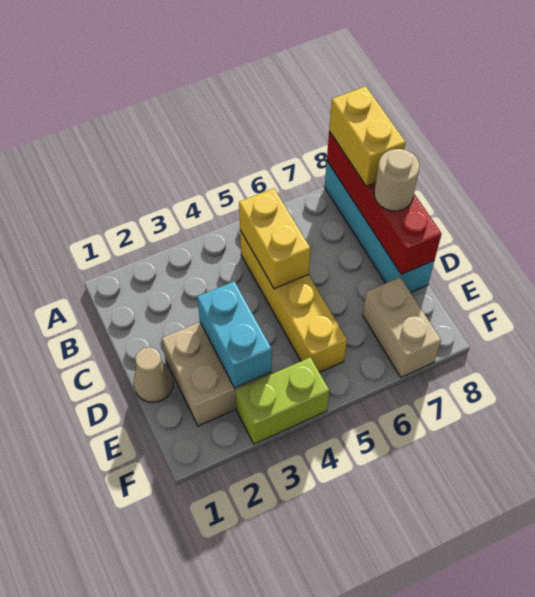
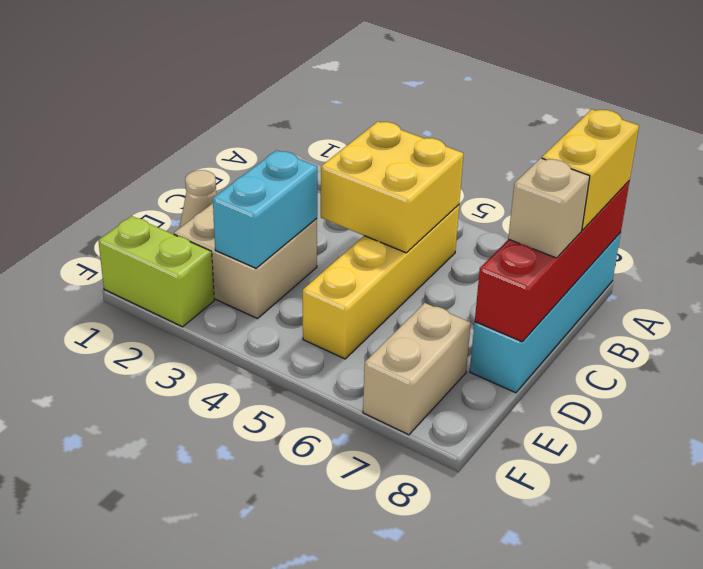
yellow brick B5:C5 level 2 -> yellow brick B4:C5 level 2
tan round brick C8 level 3 -> tan brick C8 level 3
lime brick F3:F4 level 1 -> lime brick F1:F2 level 1

